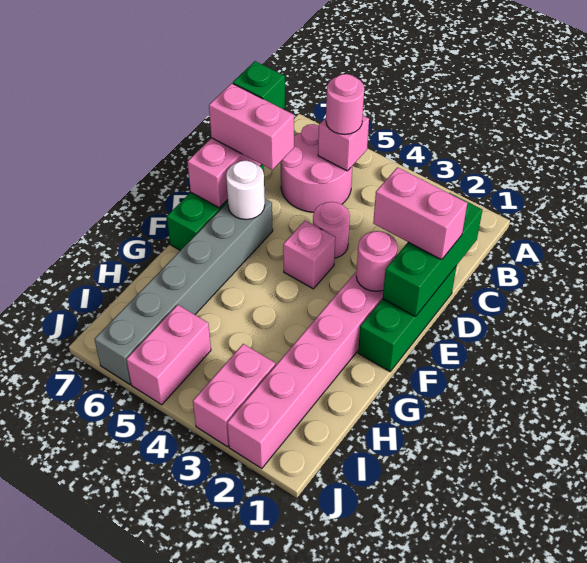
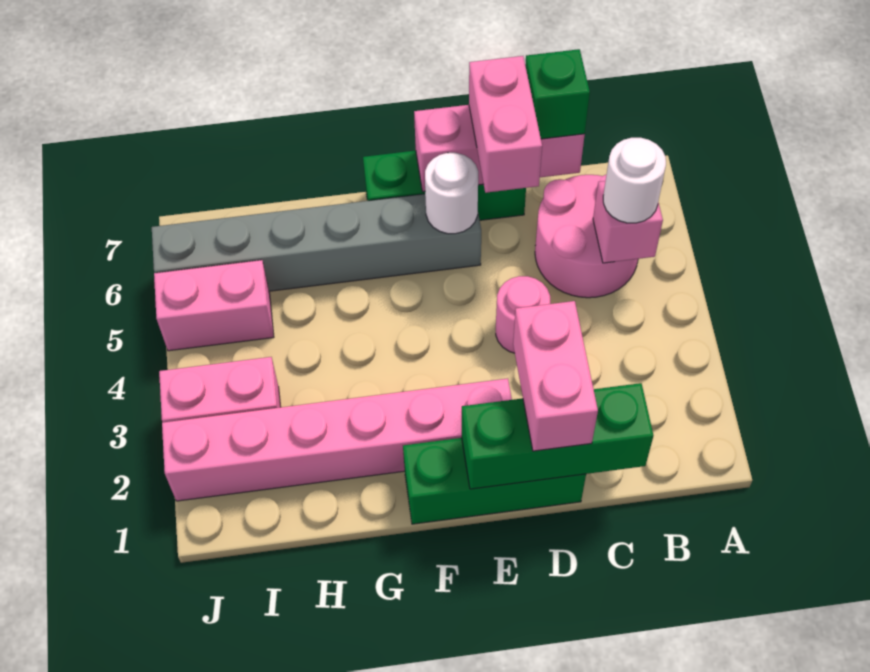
pink round brick B5 level 3 -> white round brick B5 level 3
pink round brick E2 level 2 -> none
pink brick E4 level 1 -> none

